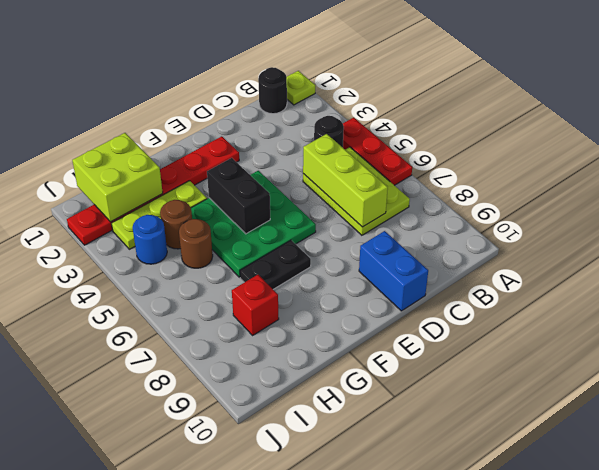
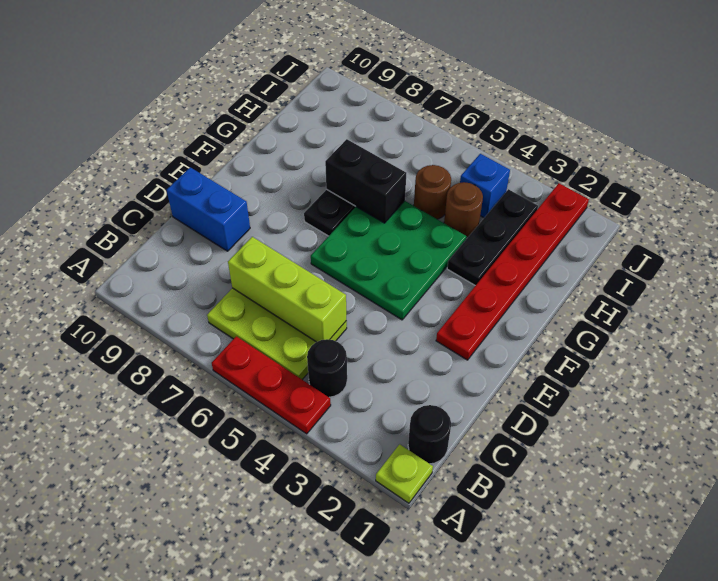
black brick F4:F5 level 2 -> black brick G6:G7 level 2
lime plate G3:I3 level 1 -> black plate G3:I3 level 1
lime brick H1:I2 level 2 -> none
red brick H8 level 1 -> none
blue round brick I4 level 1 -> blue brick I4 level 1

